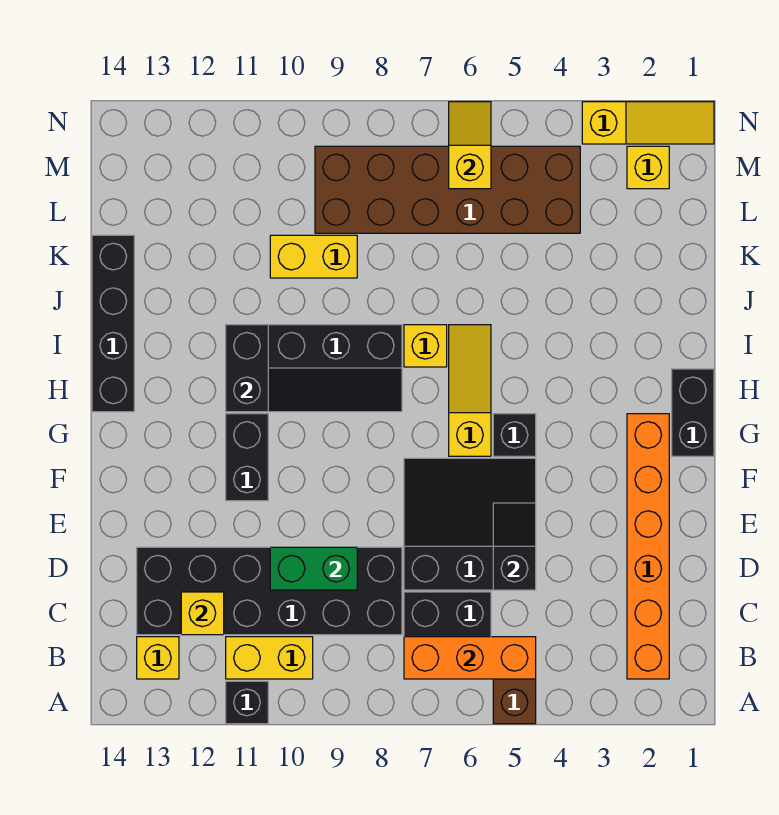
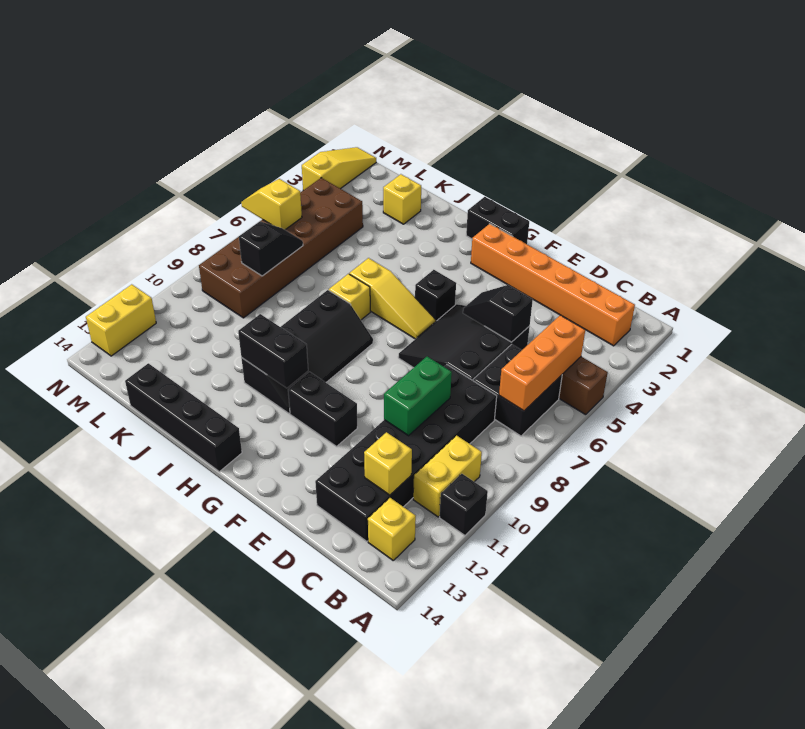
yellow slope G6:I6 level 1 top G -> yellow slope G6:I6 level 1 top I
yellow brick K9:K10 level 1 -> yellow brick N12:N13 level 1
none -> black slope L7:L8 level 2 top 8
yellow brick M2 level 1 -> yellow brick K2 level 1

